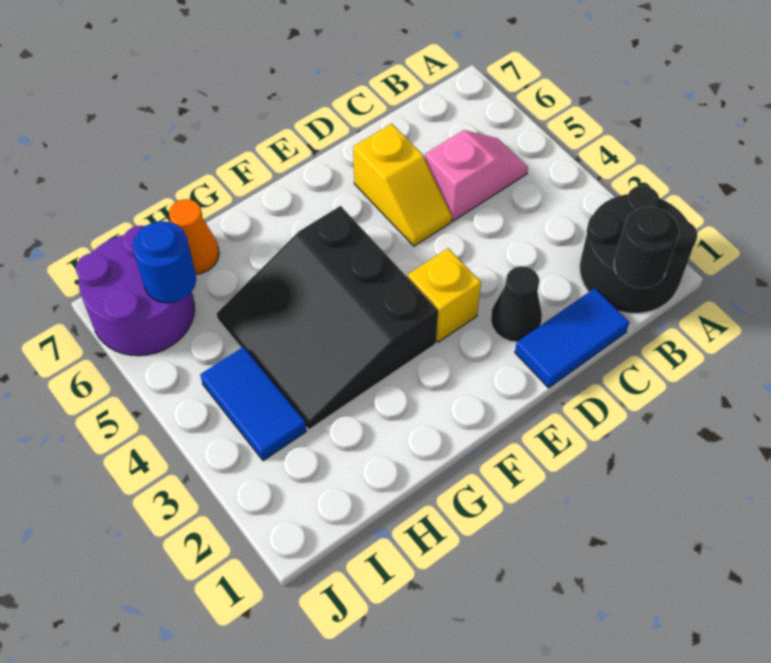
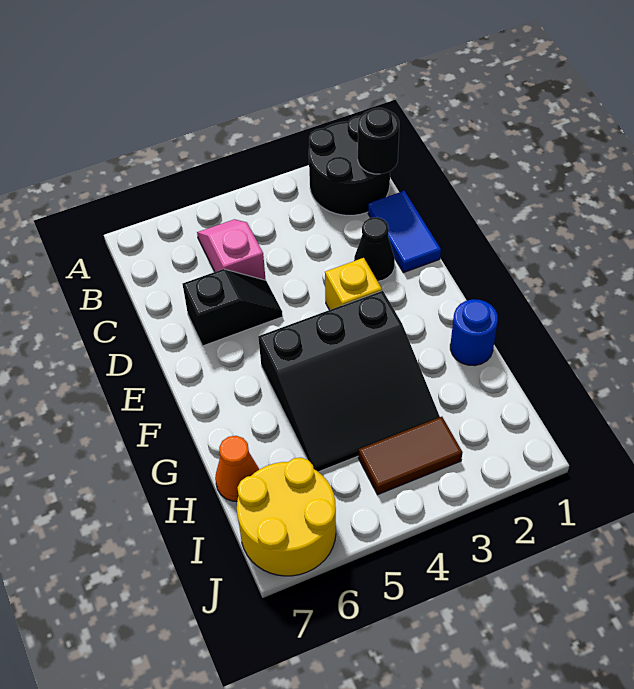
yellow slope D5:D6 level 1 top 6 -> black slope D5:D6 level 1 top 6
blue tile I3:I4 level 1 -> brown tile I3:I4 level 1
purple round brick I6:J7 level 1 -> yellow round brick I6:J7 level 1
blue round brick I6 level 2 -> blue round brick G1 level 1

